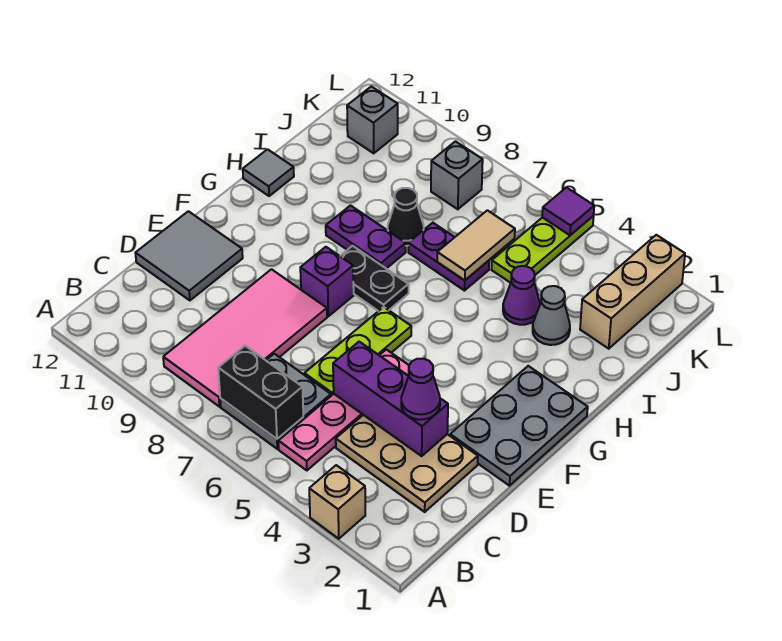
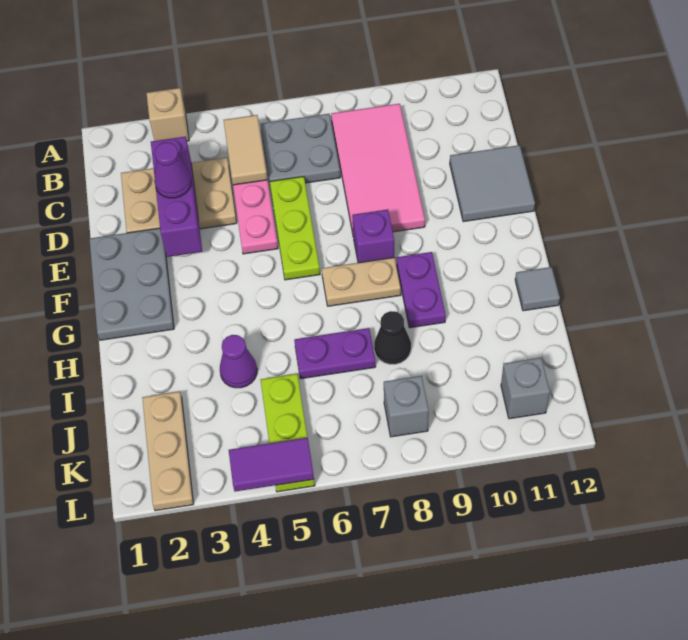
black brick B6:B7 level 2 -> none
purple brick D3:D5 level 2 -> purple brick C3:E3 level 2
black plate G7:G8 level 1 -> tan plate G7:G8 level 1
purple plate H8:H9 level 1 -> purple plate G9:H9 level 1
grey cone I3 level 1 -> none
tan tile I6:J6 level 2 -> tan tile B5:C5 level 2
tan brick J2:L2 level 1 -> tan plate J2:L2 level 1
purple tile L5 level 2 -> purple tile L4:L5 level 2

